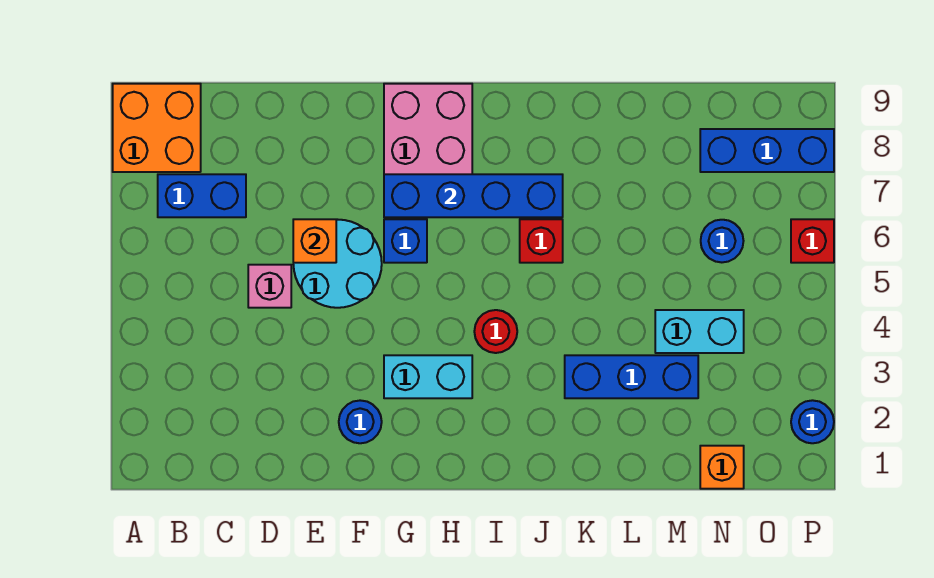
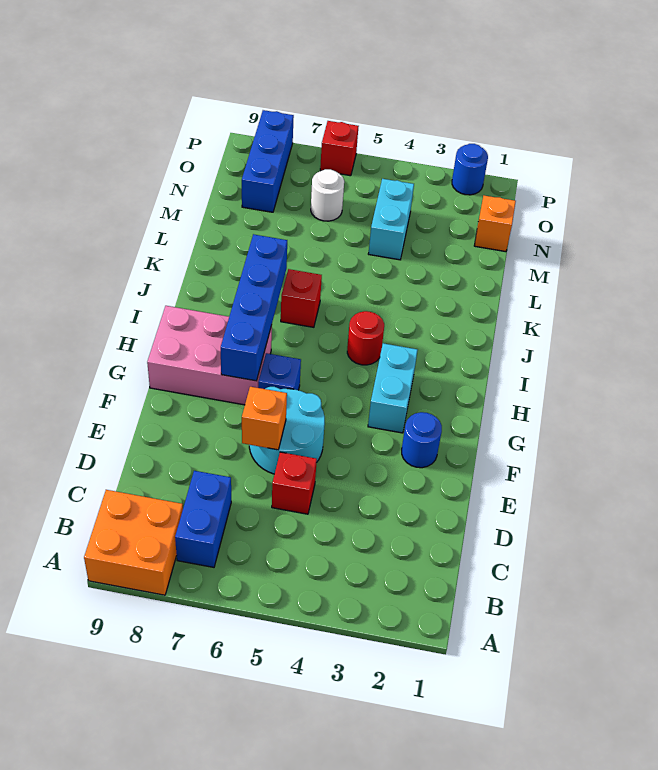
pink brick D5 level 1 -> red brick D5 level 1
blue brick K3:M3 level 1 -> none
blue round brick N6 level 1 -> white round brick N6 level 1

